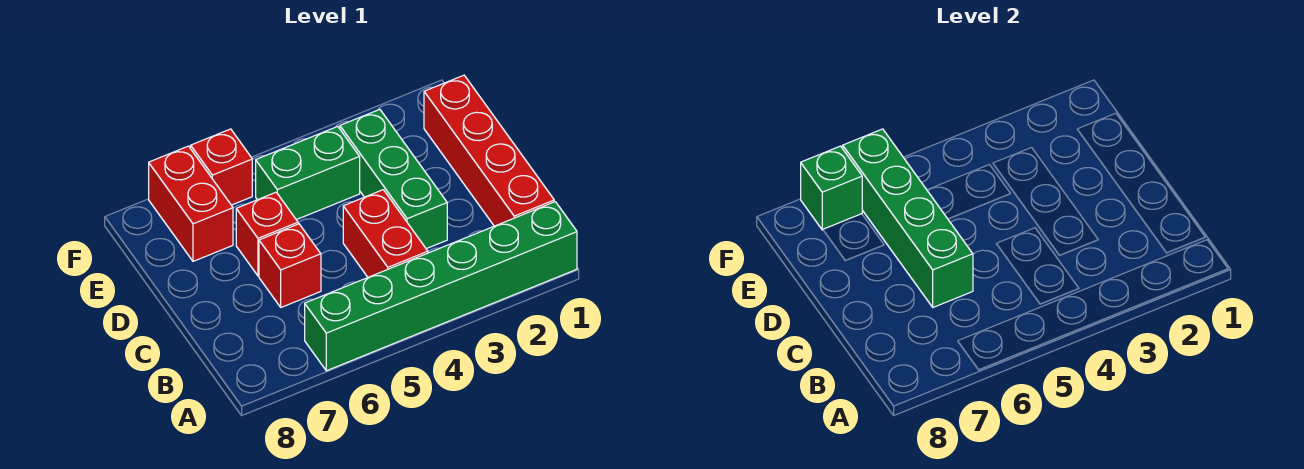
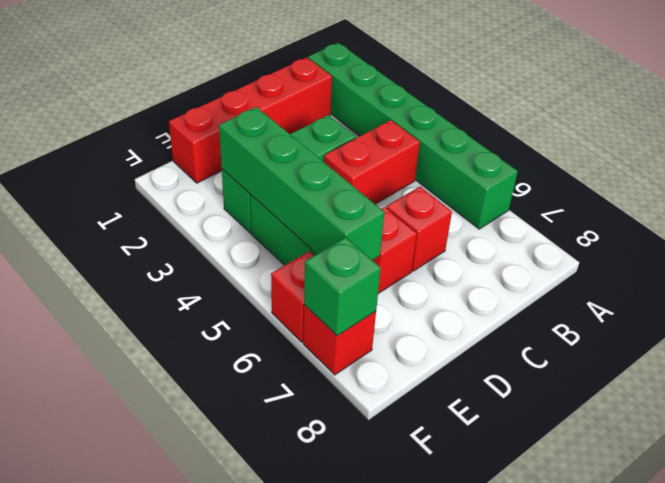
green brick C6:F6 level 2 -> green brick E3:E6 level 2
red brick E7:F7 level 1 -> red brick F7 level 1

